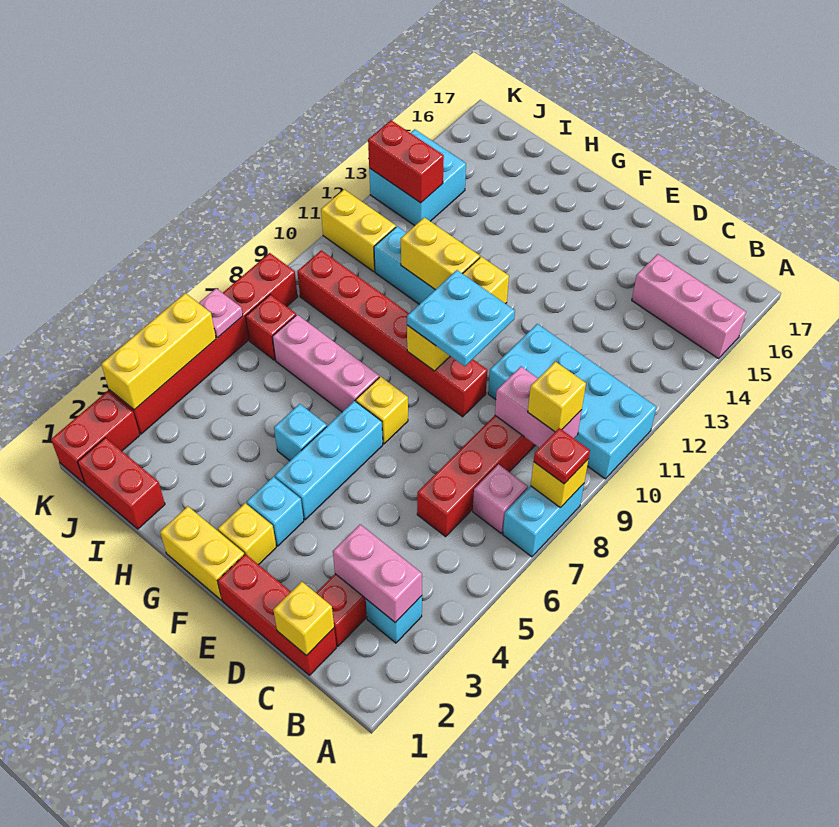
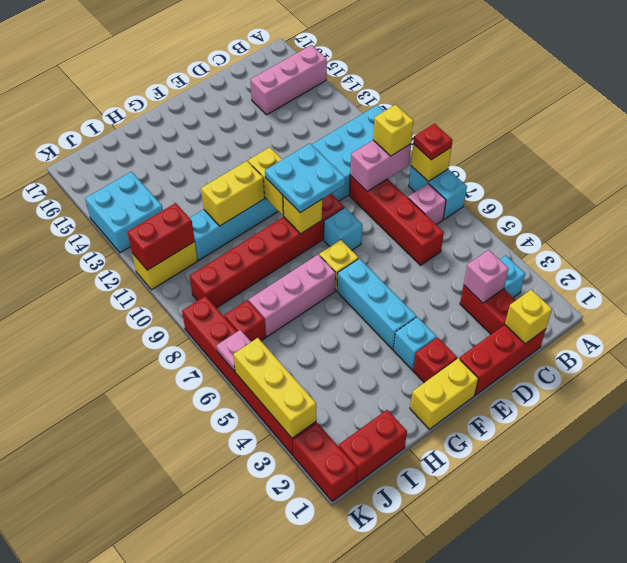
pink brick B3:C3 level 2 -> pink brick C3 level 2
yellow brick F2 level 1 -> red brick F2 level 1
cyan brick G5 level 1 -> cyan brick E8 level 1
red brick J13:K13 level 2 -> red brick J11:K11 level 2

